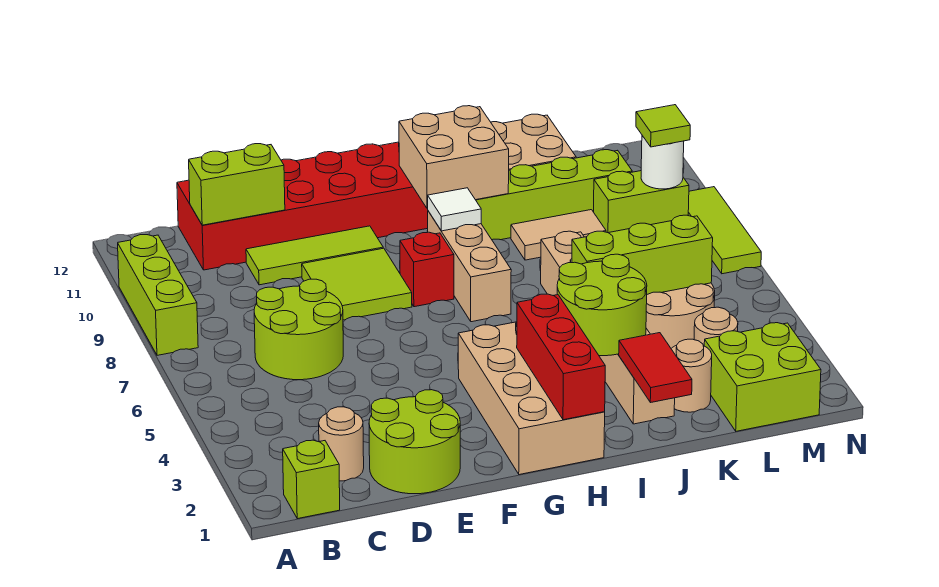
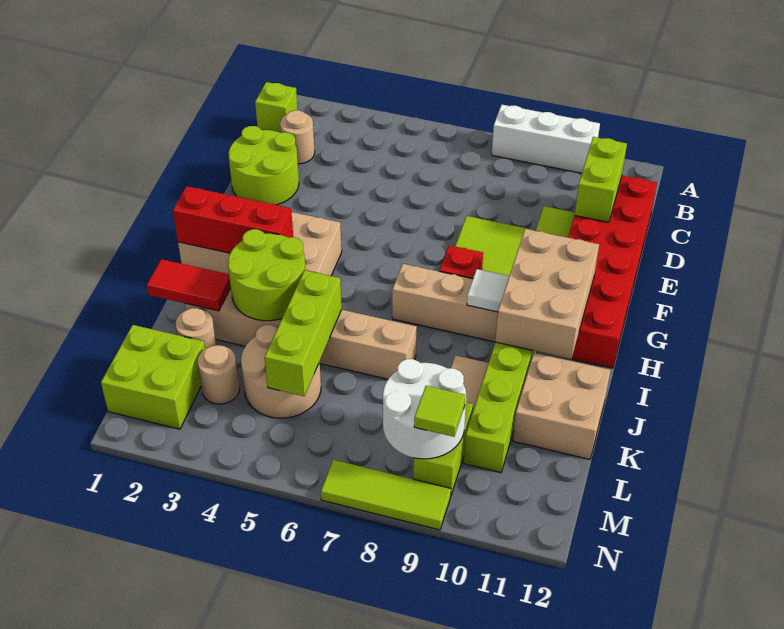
lime brick A8:A10 level 1 -> white brick A8:A10 level 1
lime round brick C6:D7 level 1 -> none
tan brick H10:I11 level 2 -> tan brick G10:I11 level 2
white round brick M9 level 2 -> white round brick L8:M9 level 2

